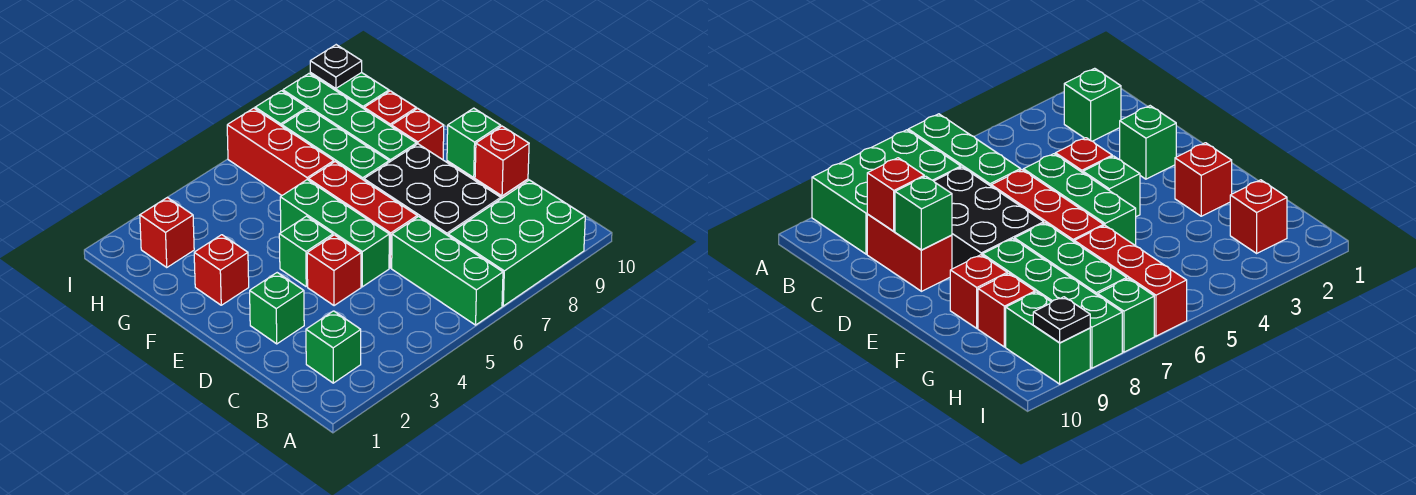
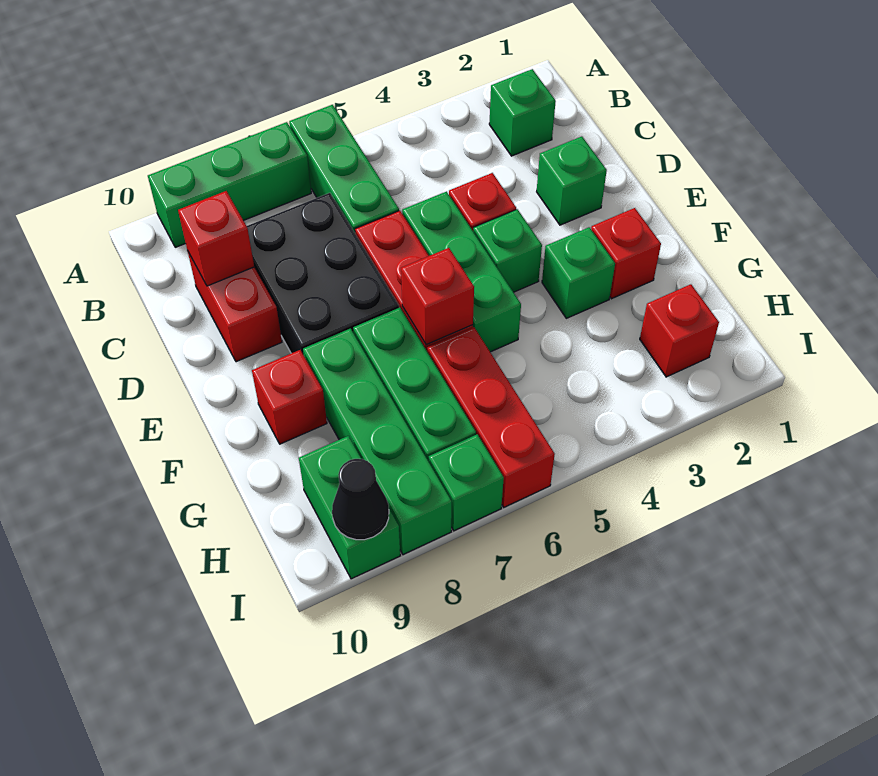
green brick A7:B9 level 1 -> green brick A7:A9 level 1
green brick D9 level 2 -> green brick F3 level 1
red brick G9 level 1 -> red brick F6 level 2
black plate I9 level 2 -> black cone I9 level 2

